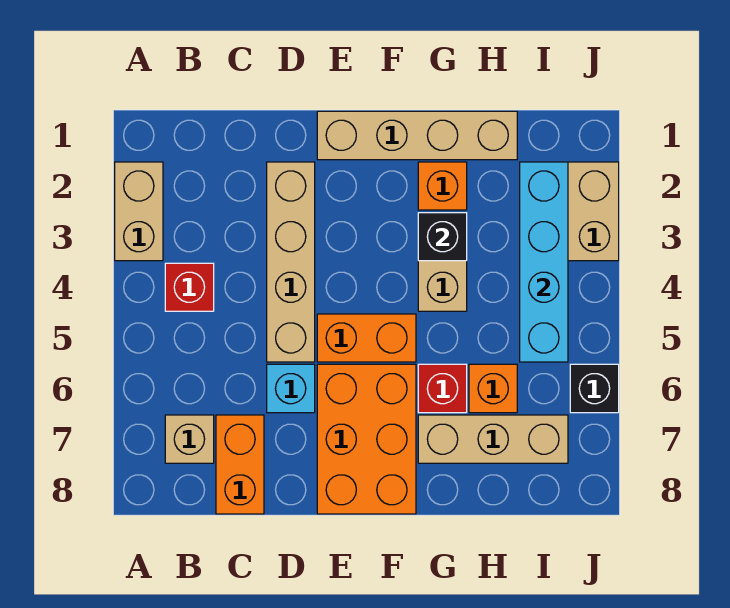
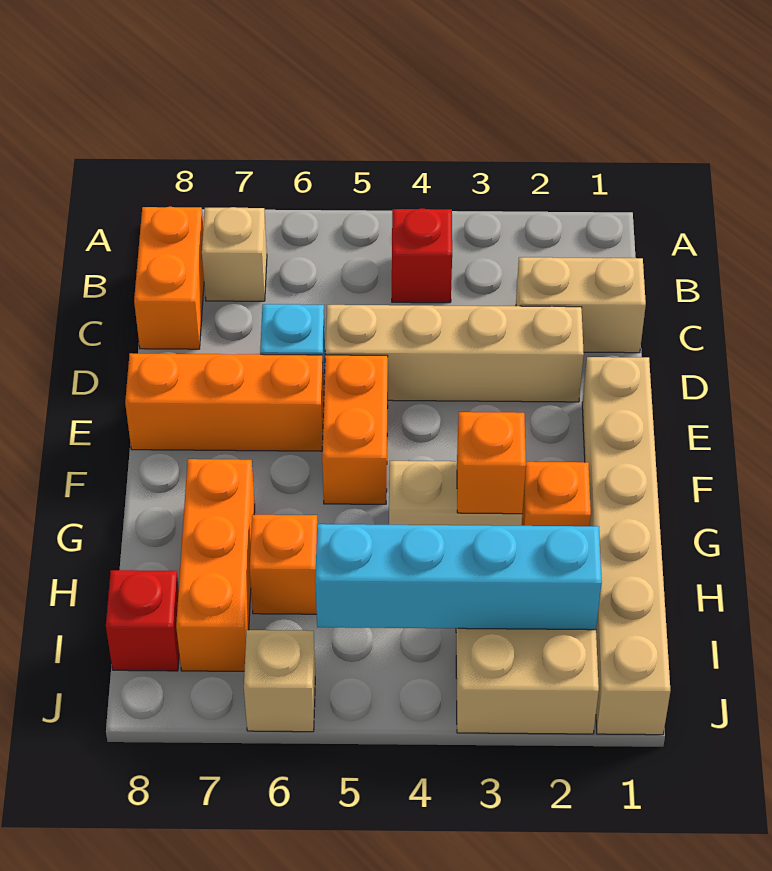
tan brick A2:A3 level 1 -> tan brick C1:C2 level 1
orange brick C7:C8 level 1 -> orange brick B8:C8 level 1
tan brick E1:H1 level 1 -> tan brick E1:J1 level 1
orange brick E6:F8 level 1 -> orange brick E6:E8 level 1
black brick G3 level 2 -> orange brick G3 level 2
red brick G6 level 1 -> red brick I8 level 1
tan brick G7:I7 level 1 -> orange brick G7:I7 level 1
black brick J6 level 1 -> tan brick J6 level 1

